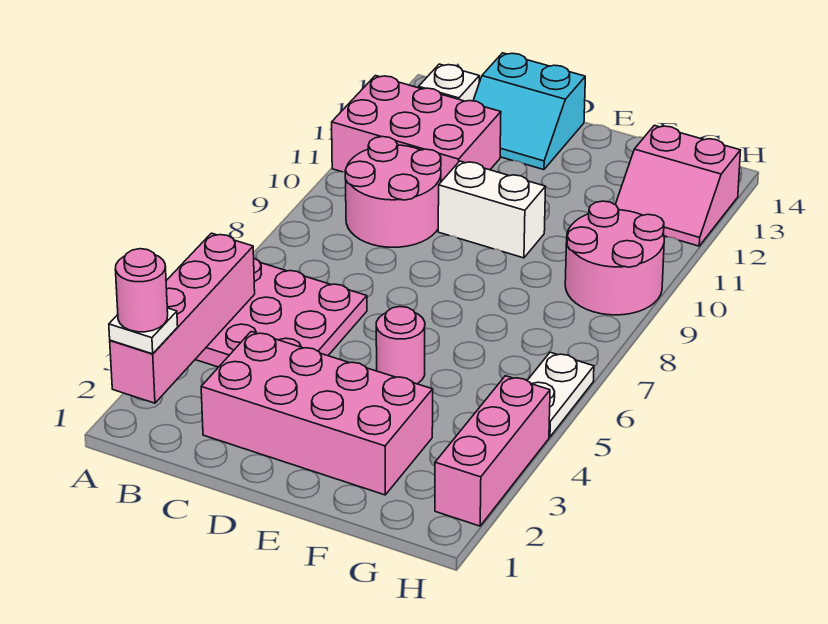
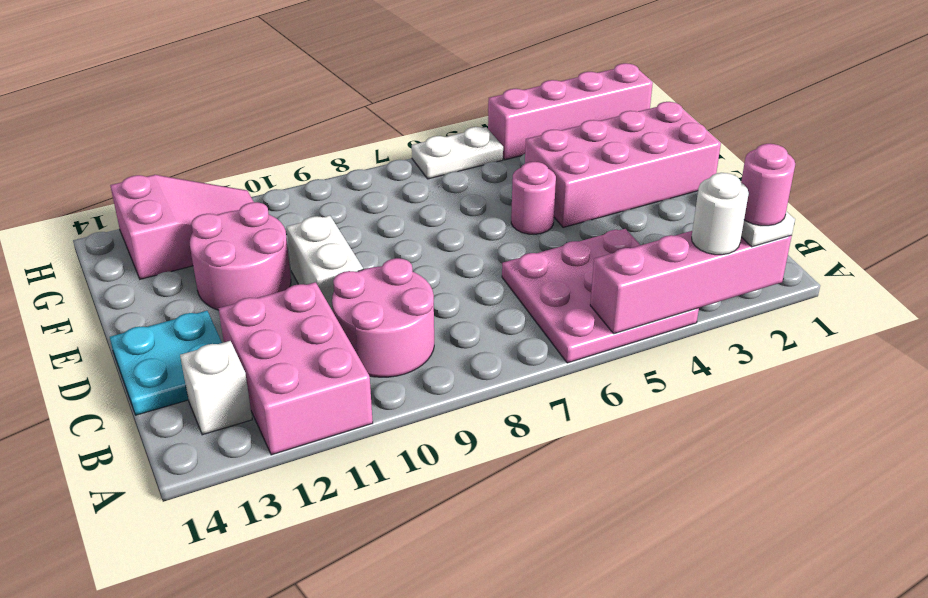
none -> white round brick A3 level 3
pink brick C2:F3 level 1 -> pink brick E1:F4 level 1
cyan slope C13:D14 level 1 top 14 -> cyan plate C13:D14 level 1
pink round brick G9:H10 level 1 -> pink round brick E11:F12 level 1
pink slope G12:H13 level 1 top 13 -> pink slope G11:H13 level 1 top 13
pink brick H2:H4 level 1 -> pink brick H1:H4 level 1

